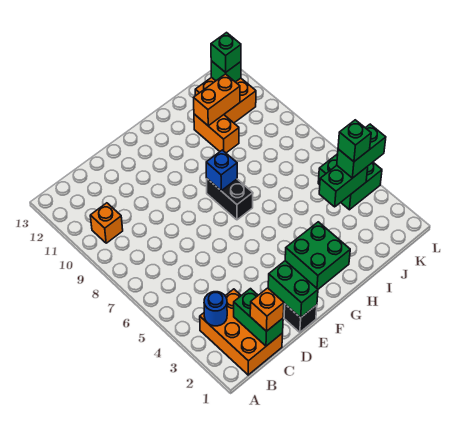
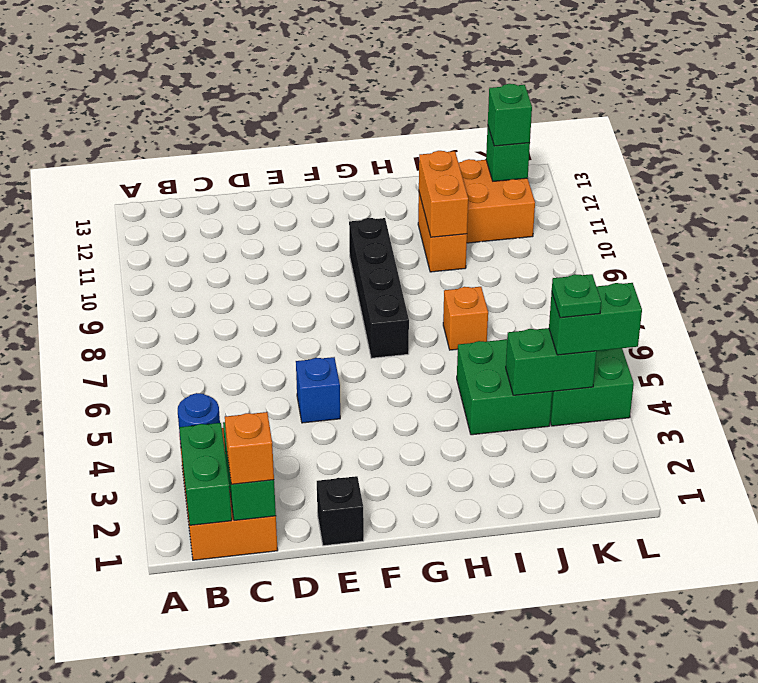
orange brick B10 level 1 -> orange brick I7 level 1
green brick E1:E2 level 2 -> green brick B1:B2 level 2
green brick G2:H3 level 1 -> green brick I4:J5 level 1
black brick G7:G8 level 1 -> black brick G7:G10 level 1
blue brick G8 level 2 -> blue brick E5 level 1
orange brick I11:J11 level 2 -> orange brick I10:I11 level 2
green brick K4 level 4 -> green plate K4 level 4

